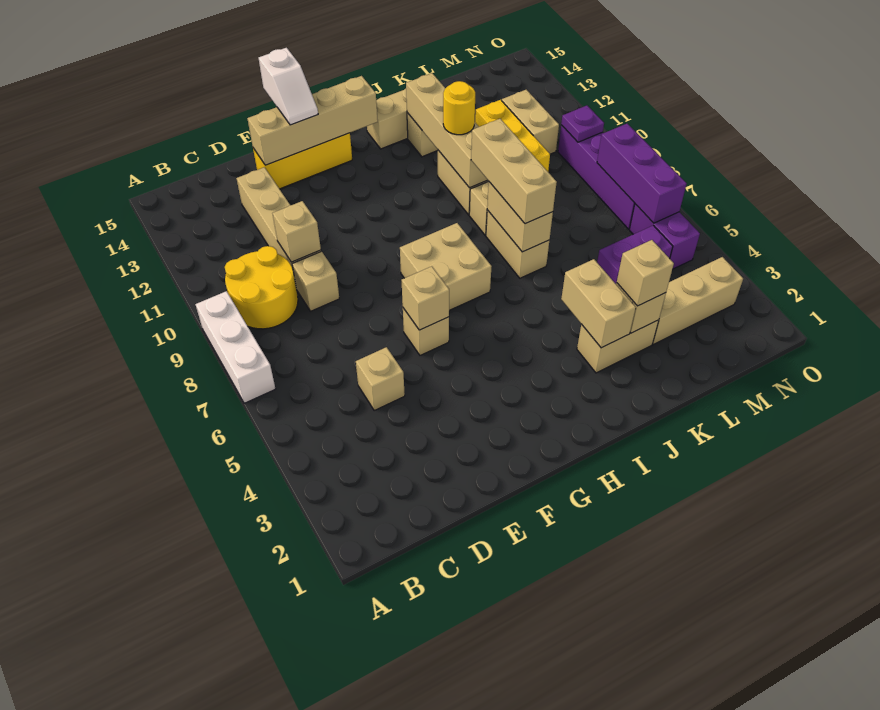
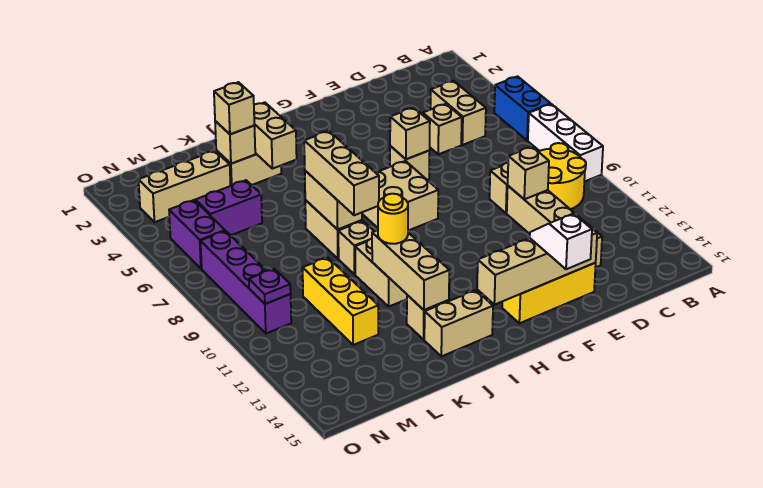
none -> blue brick A5:A6 level 1
tan brick J10:J13 level 2 -> tan brick J11:J13 level 2
tan brick M11:M12 level 1 -> tan brick C4:C5 level 1
purple brick N6:N8 level 2 -> none

